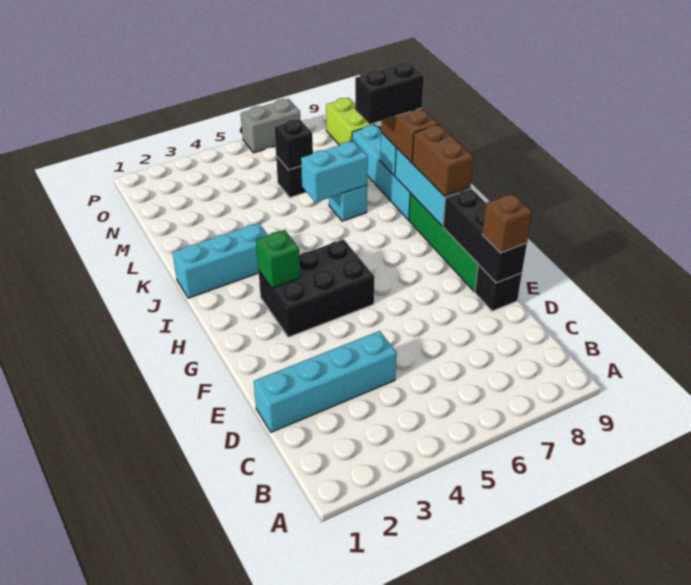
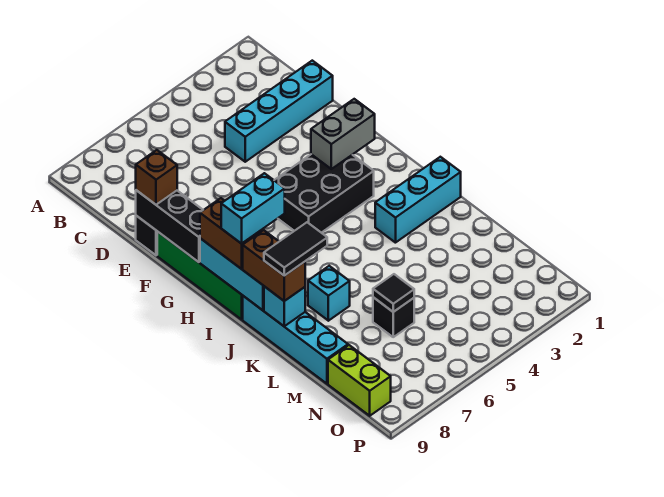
green brick H3 level 2 -> none
cyan brick K6:K7 level 2 -> cyan brick I8:I9 level 4
black brick K8:K9 level 4 -> black tile K8:K9 level 4
black brick M6 level 2 -> black tile M6 level 2
grey brick P6:P7 level 1 -> grey brick G2:G3 level 2

